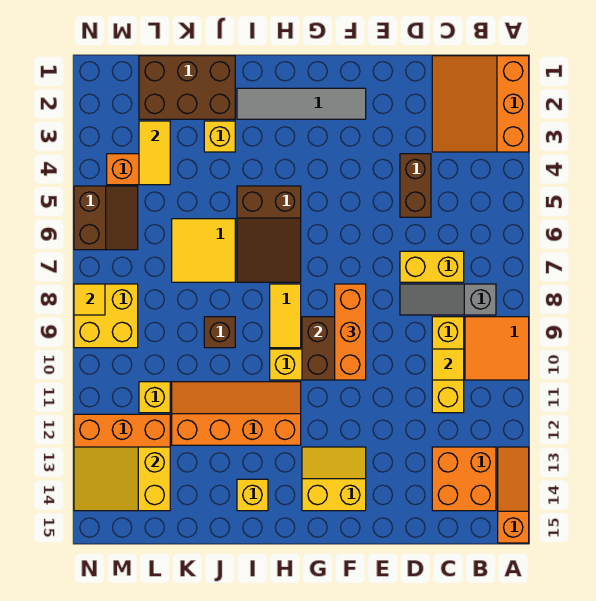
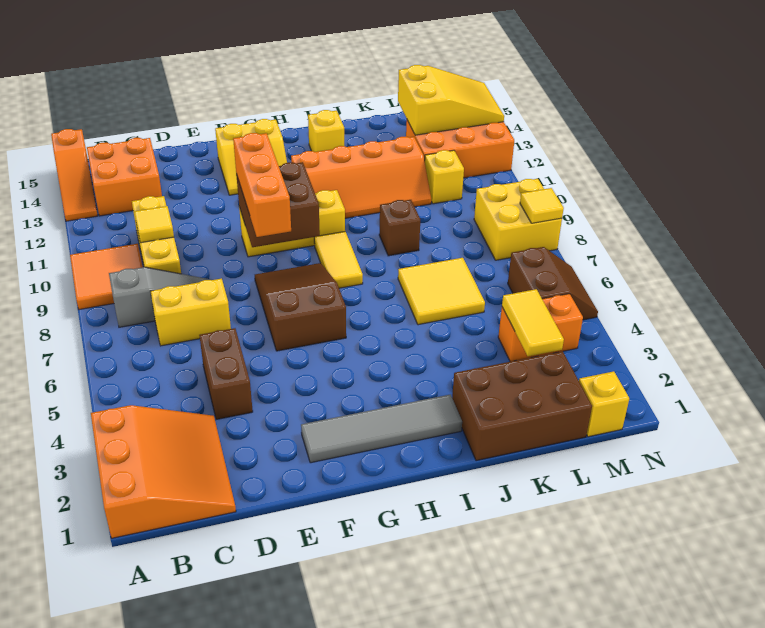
brown slope H5:I7 level 1 top 5 -> brown slope F6:G8 level 1 top 6
yellow brick J3 level 1 -> yellow brick M1 level 1
brown slope M5:N6 level 1 top N -> brown slope M5:N6 level 1 top M

